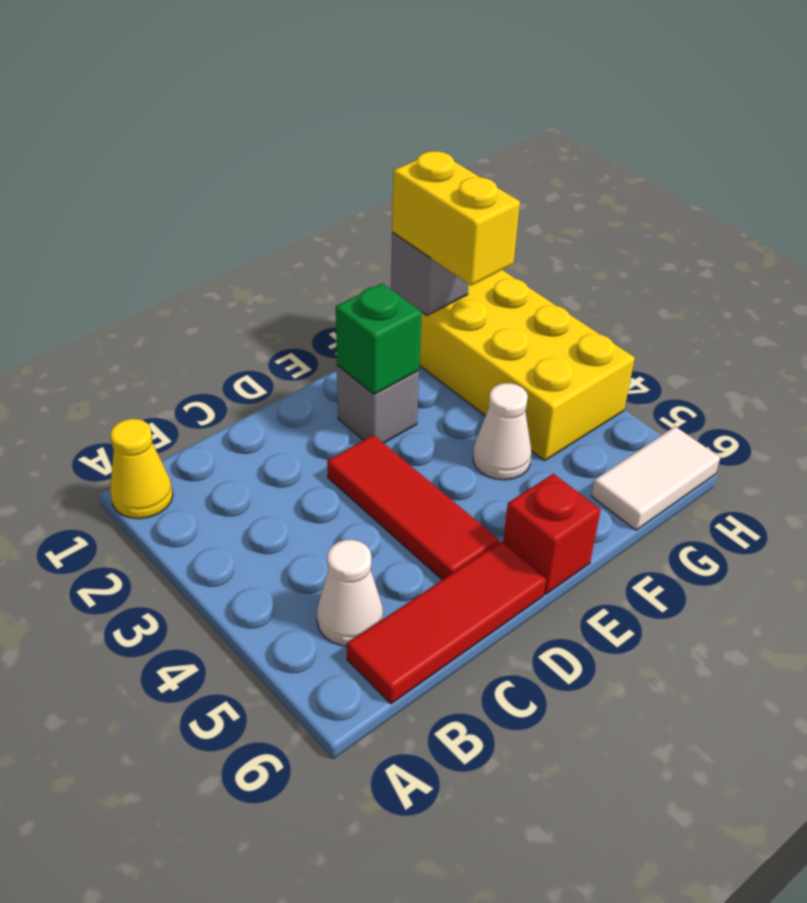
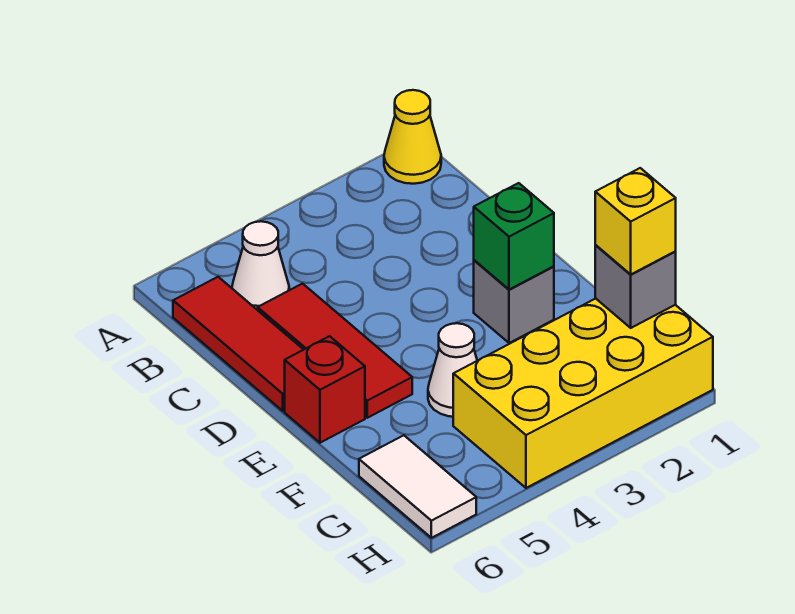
red tile D3:D5 level 1 -> red tile C5:E5 level 1
yellow brick G1:G2 level 3 -> yellow brick G1 level 3

